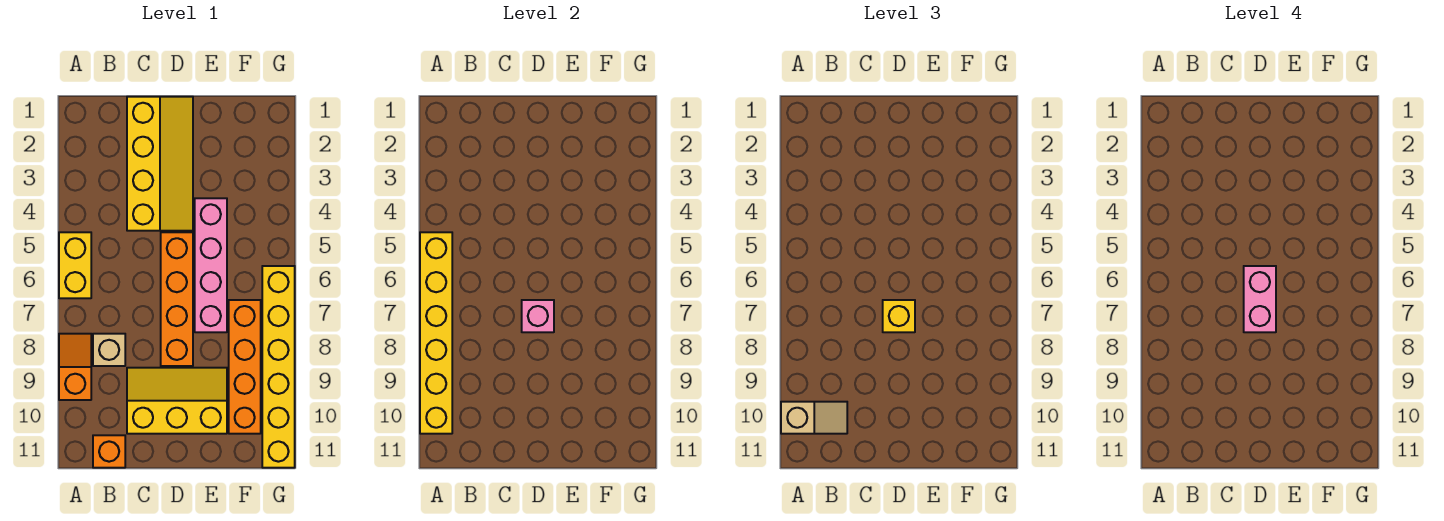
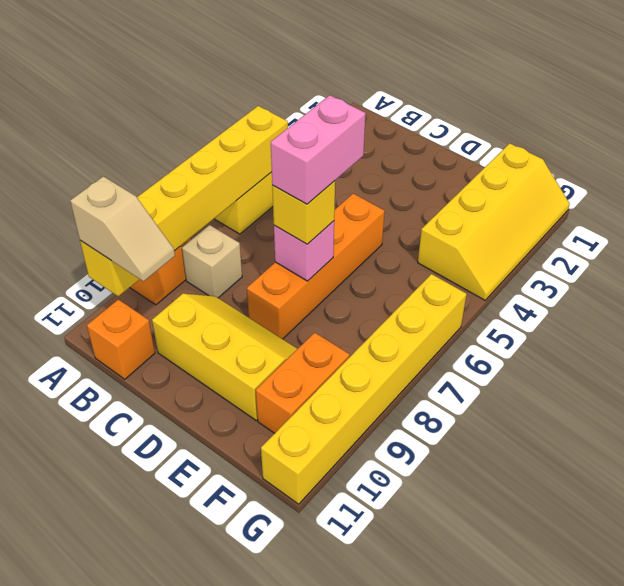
yellow slope C1:D4 level 1 top C -> yellow slope F1:G4 level 1 top F
pink brick E4:E7 level 1 -> none
orange brick F7:F10 level 1 -> orange brick F9:F10 level 1

